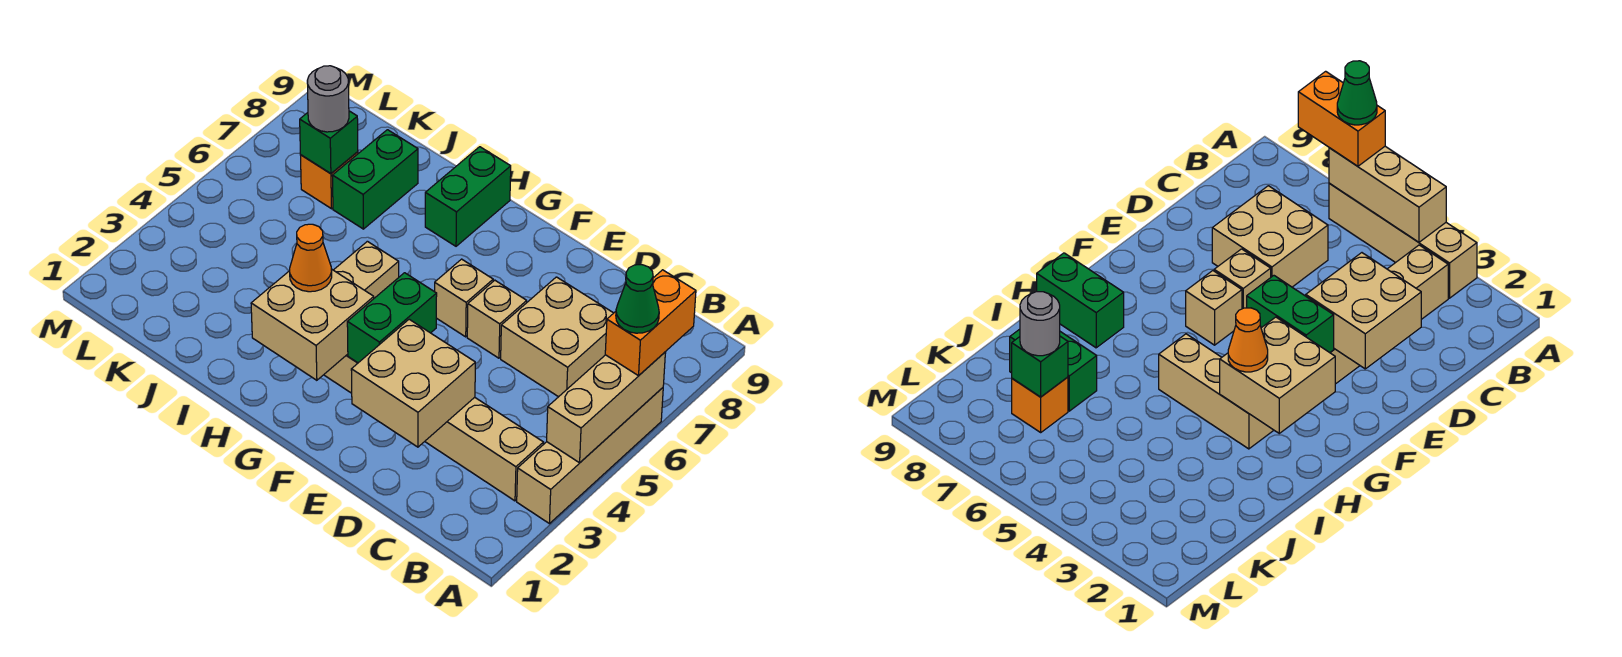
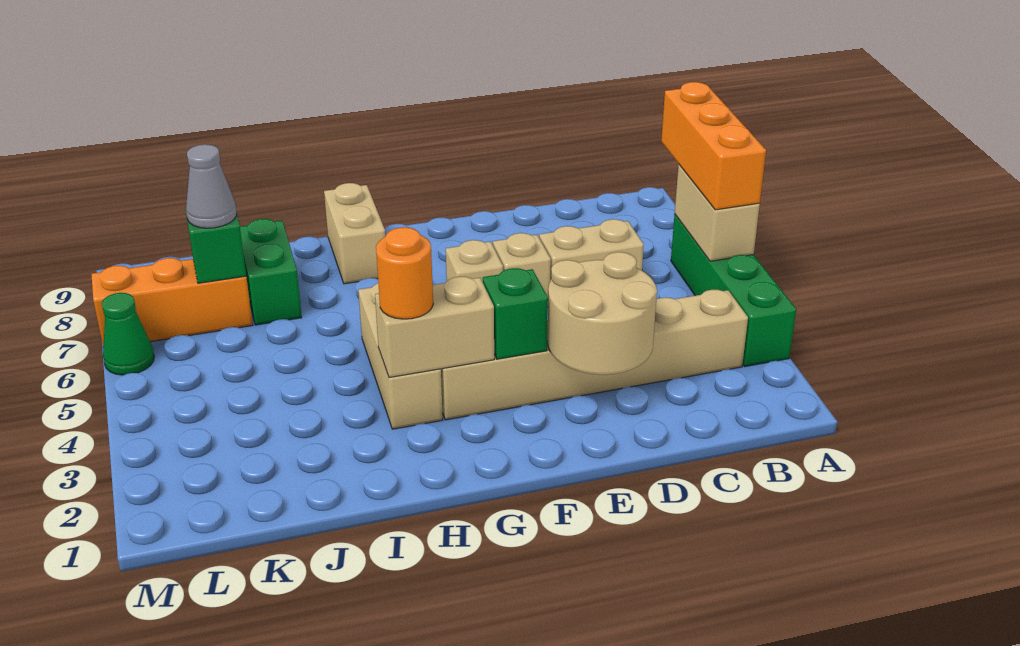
tan brick A3:A6 level 1 -> green brick A3:A6 level 1
tan brick A4:A6 level 2 -> tan brick A5:A6 level 2
orange brick A6:A7 level 3 -> orange brick A5:A7 level 3
green cone A6 level 4 -> green cone M6 level 1
tan brick C6:D7 level 1 -> tan brick C6:D6 level 1
tan brick D2:E3 level 2 -> tan round brick D2:E3 level 2
green brick F3:F4 level 2 -> green brick F3 level 2
tan brick G2:H3 level 2 -> tan brick G3:H3 level 2
orange cone H3 level 3 -> orange round brick H3 level 3
green brick H8:H9 level 1 -> tan brick H8:H9 level 1
orange brick K7 level 1 -> orange brick K7:M7 level 1
grey round brick K7 level 3 -> grey cone K7 level 3

